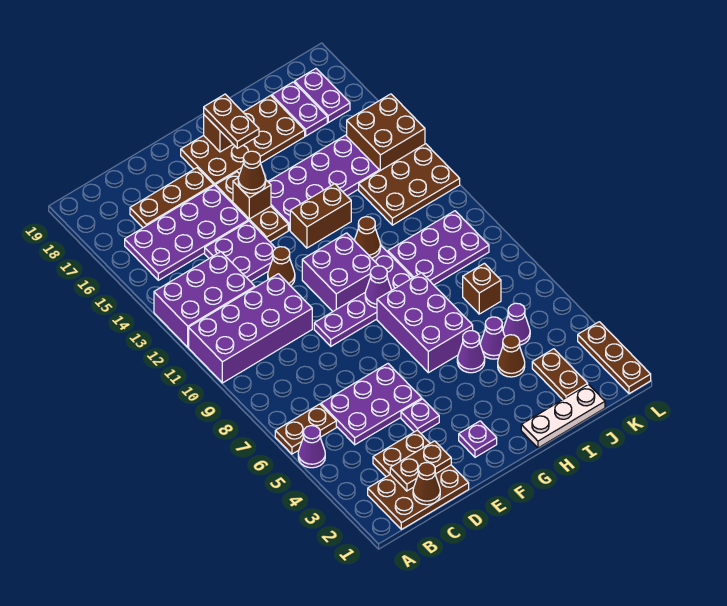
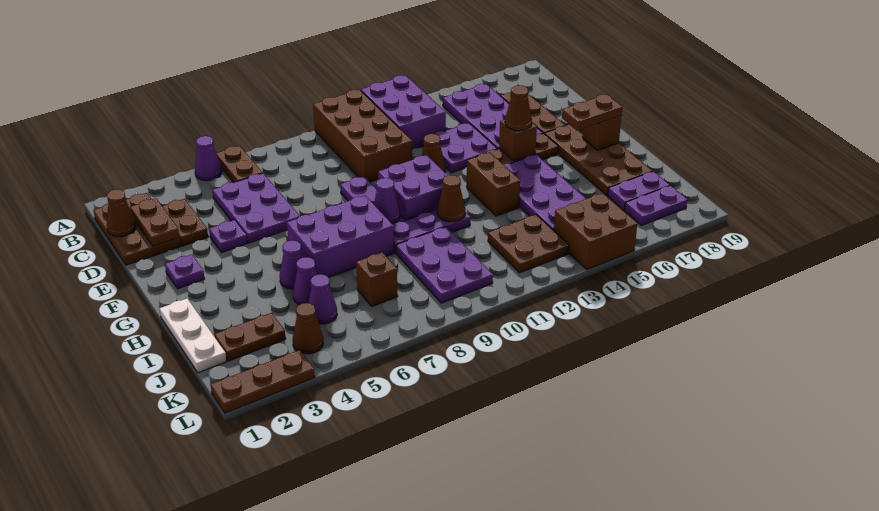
purple brick A10:D11 level 1 -> brown brick A10:D11 level 1
brown cone I4 level 1 -> brown cone K4 level 1
brown plate J12:L13 level 1 -> brown plate J12:K13 level 1

